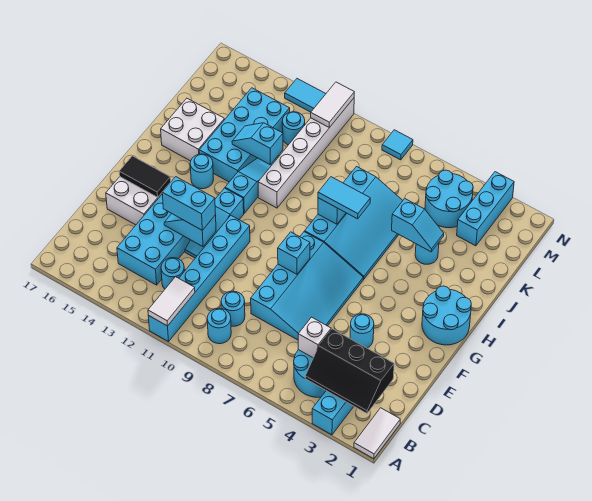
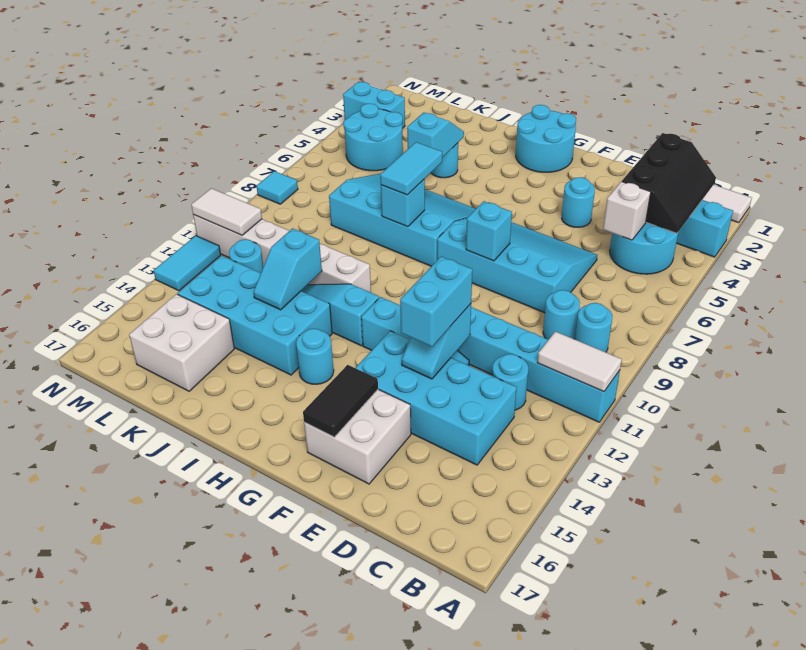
white brick I15:J16 level 1 -> white brick K15:L16 level 1
cyan brick L3:N3 level 1 -> cyan brick M3:N3 level 1

